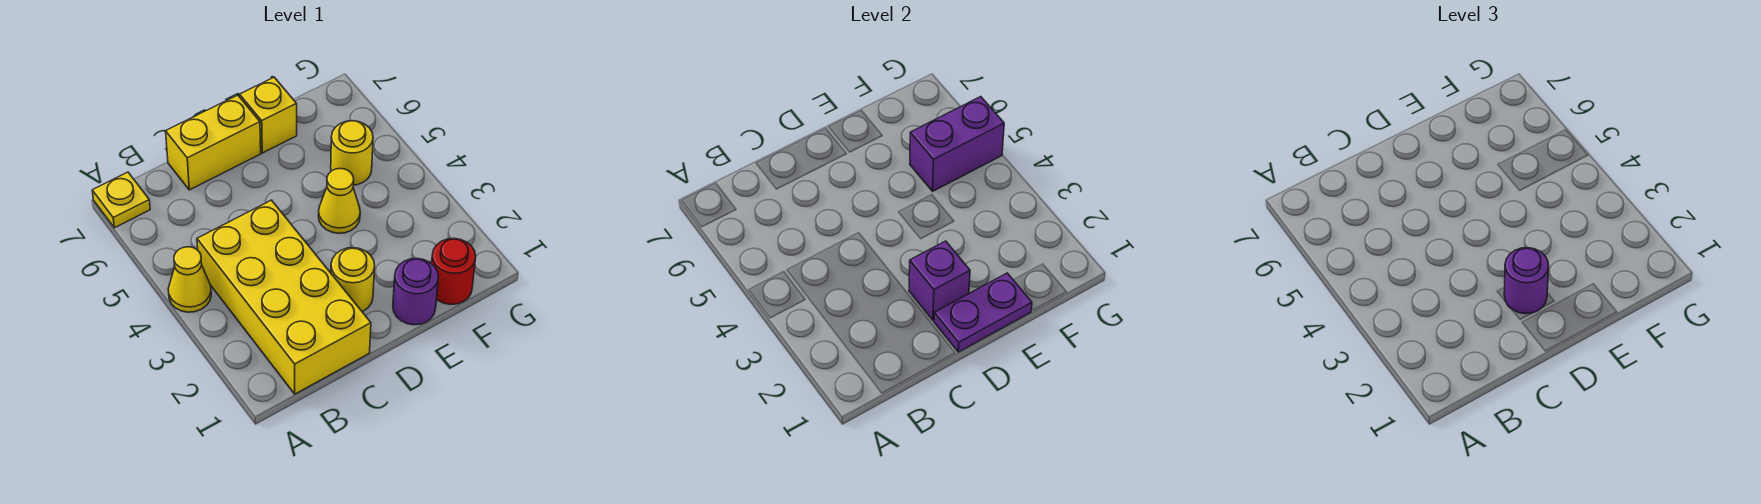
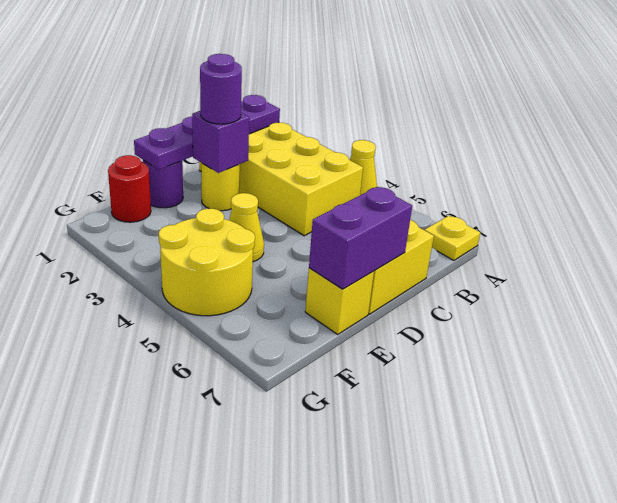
purple plate D1:E1 level 2 -> purple plate B1:E1 level 2
yellow round brick F5 level 1 -> yellow round brick F4:G5 level 1
purple brick F5:G5 level 2 -> purple brick D7:E7 level 2

